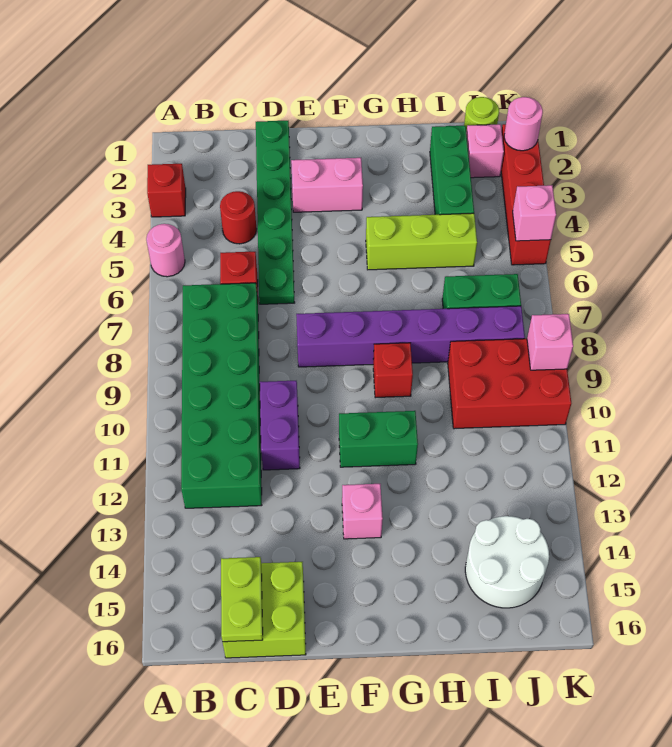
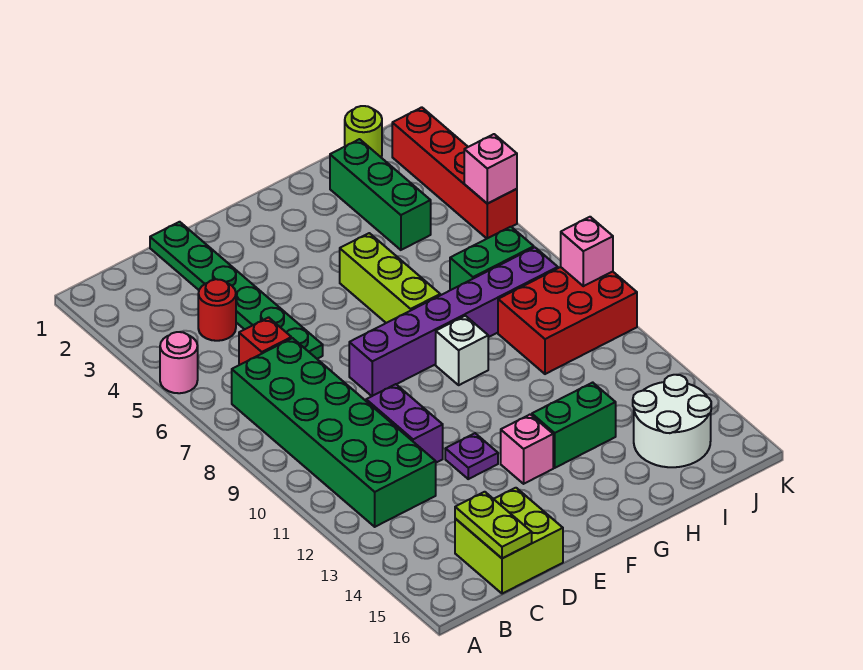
red brick A3 level 1 -> none
pink brick E3:F3 level 1 -> none
none -> purple plate E12 level 1
green brick F11:G11 level 1 -> green brick G13:H13 level 1
lime brick G5:I5 level 1 -> lime brick G5:G7 level 1
red brick G9 level 1 -> white brick G9 level 1
pink brick J2 level 1 -> none
pink round brick K2 level 2 -> none

